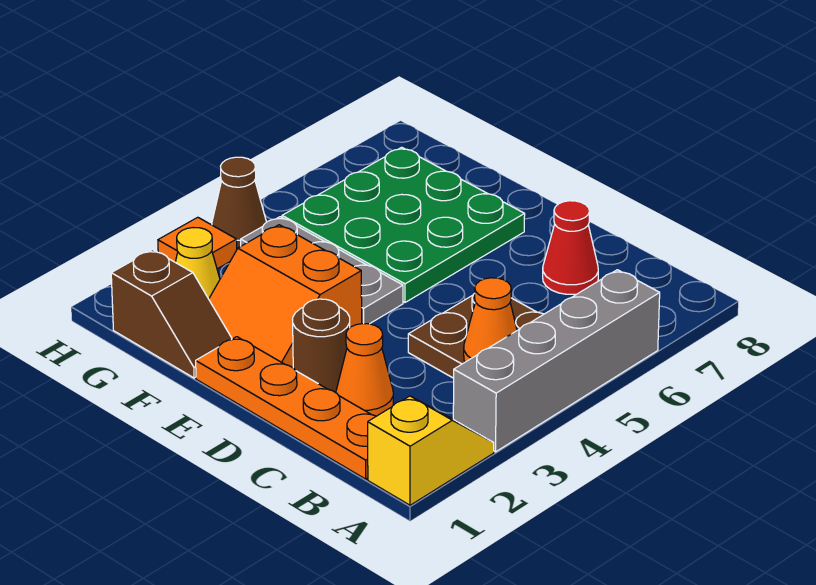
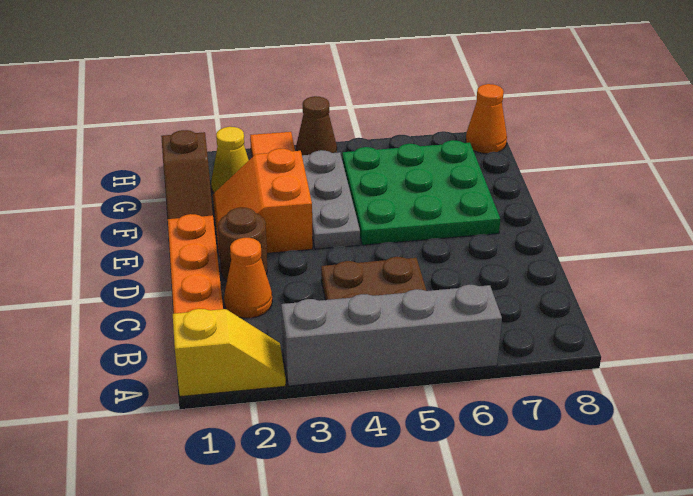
orange cone B4 level 2 -> orange cone H8 level 1
red cone C7 level 1 -> none

